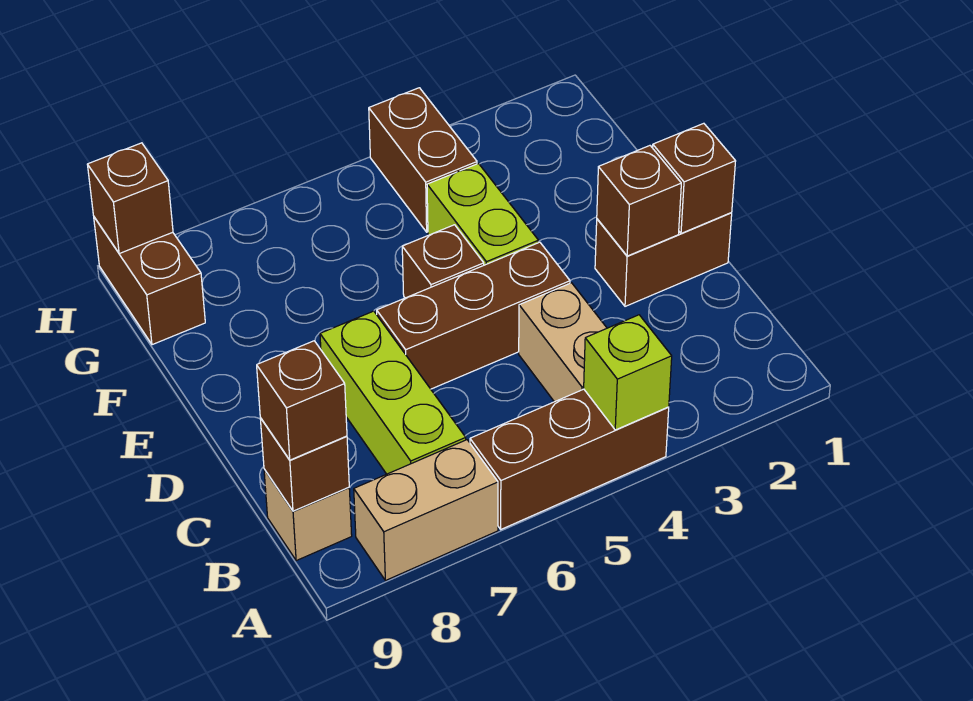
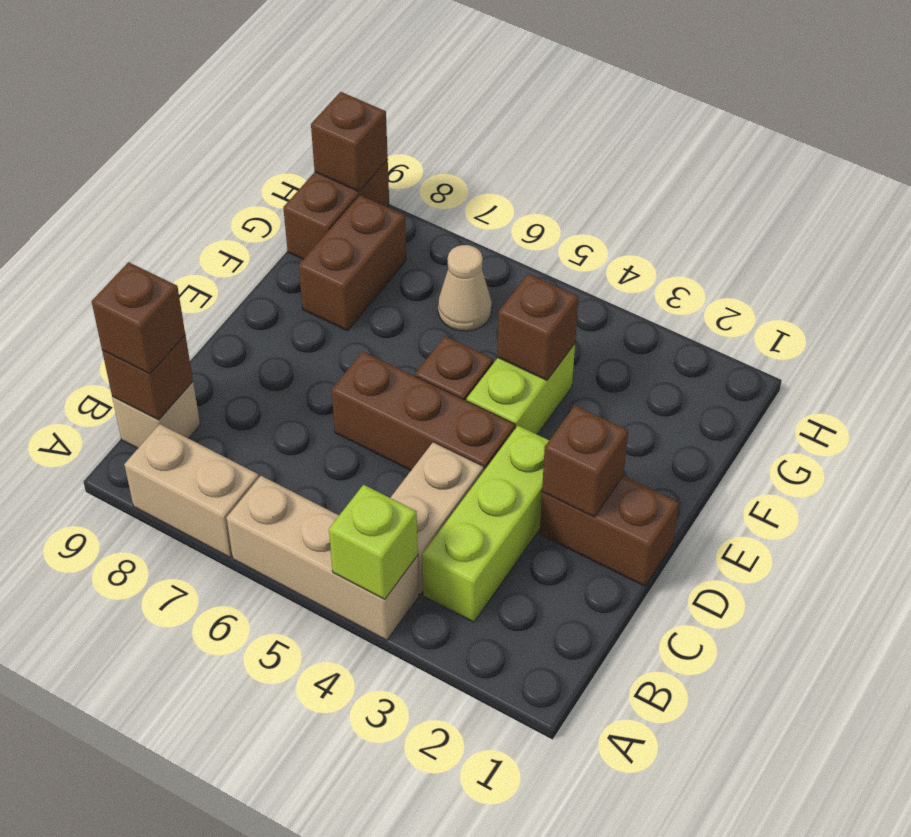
brown brick A4:A6 level 1 -> tan brick A4:A6 level 1
lime brick B7:D7 level 1 -> lime brick B3:D3 level 1
brown brick D1 level 2 -> brown brick F4 level 2
brown brick G4:H4 level 1 -> brown brick F8:G8 level 1
none -> tan cone G6 level 1

